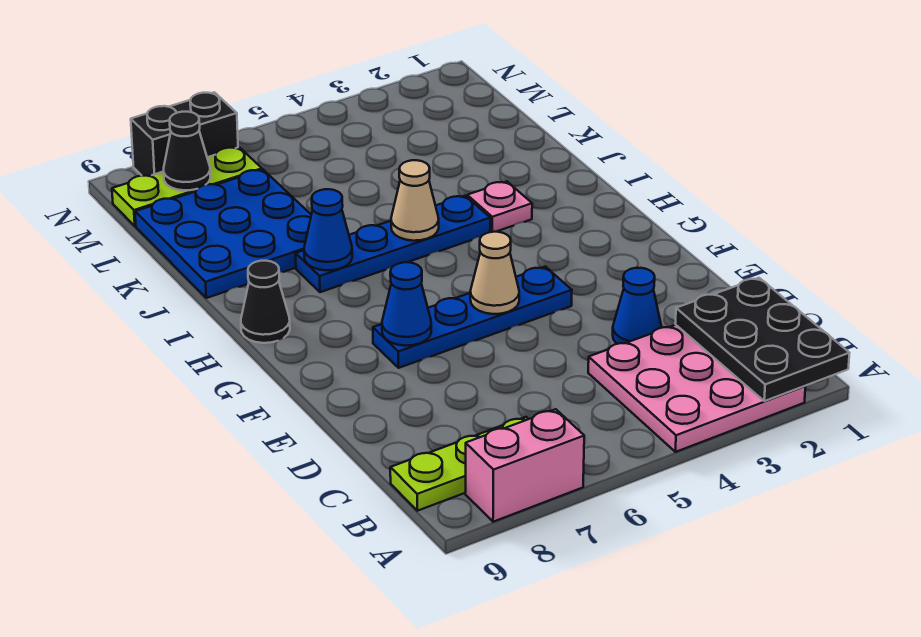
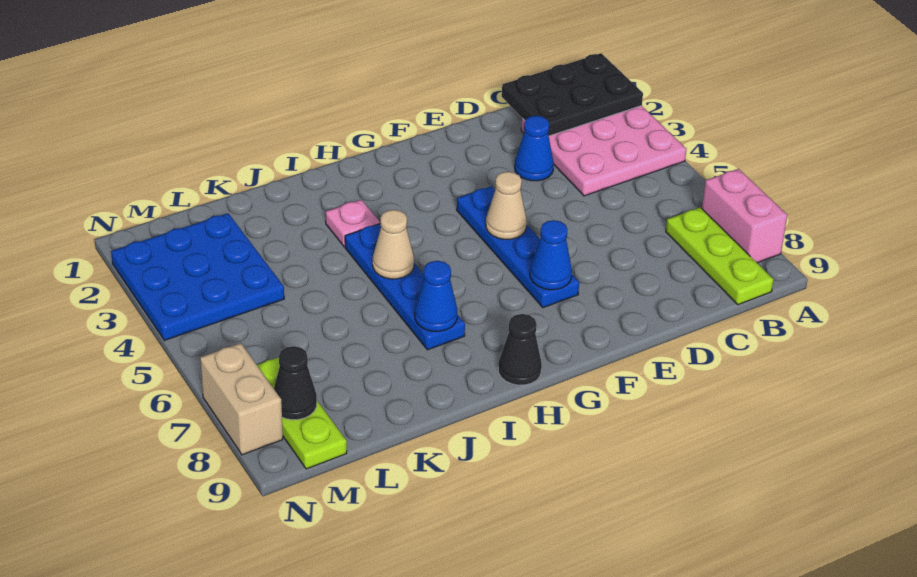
blue plate J7:L9 level 1 -> blue plate L2:N4 level 1
black brick N7:N8 level 1 -> tan brick N7:N8 level 1

